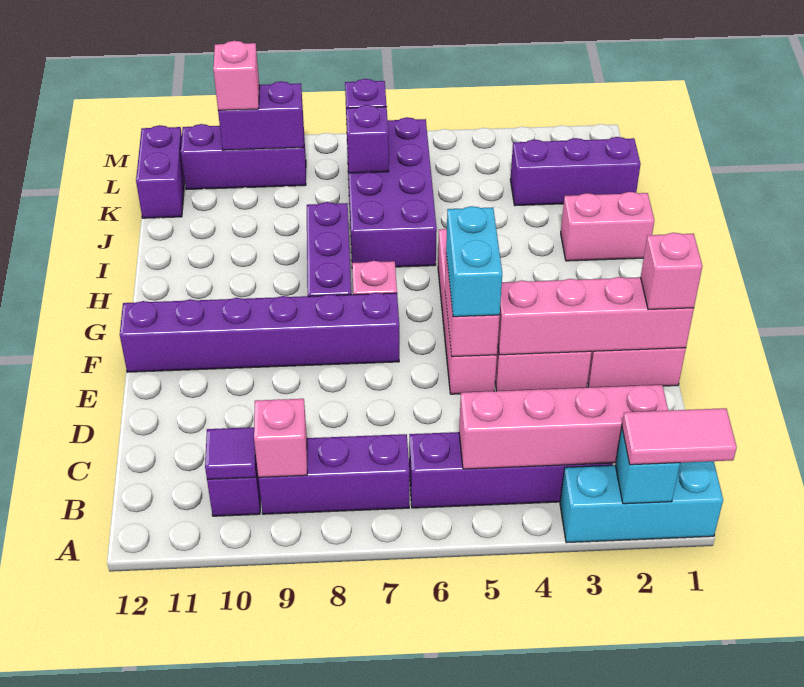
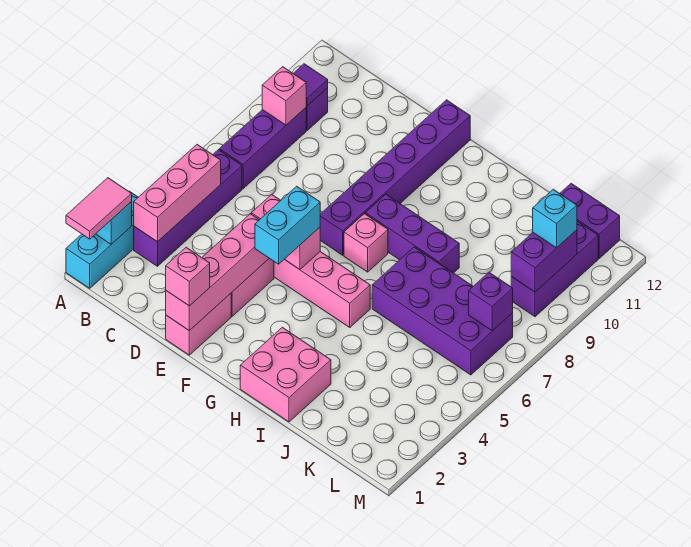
pink brick B2:B5 level 2 -> pink brick B3:B5 level 2
cyan brick E5:F5 level 3 -> cyan brick F4:F5 level 3
pink brick I1:I2 level 1 -> pink brick H1:I2 level 1
purple brick K1:K3 level 1 -> none
purple brick K7 level 2 -> none
pink brick L10 level 3 -> cyan brick L10 level 3

